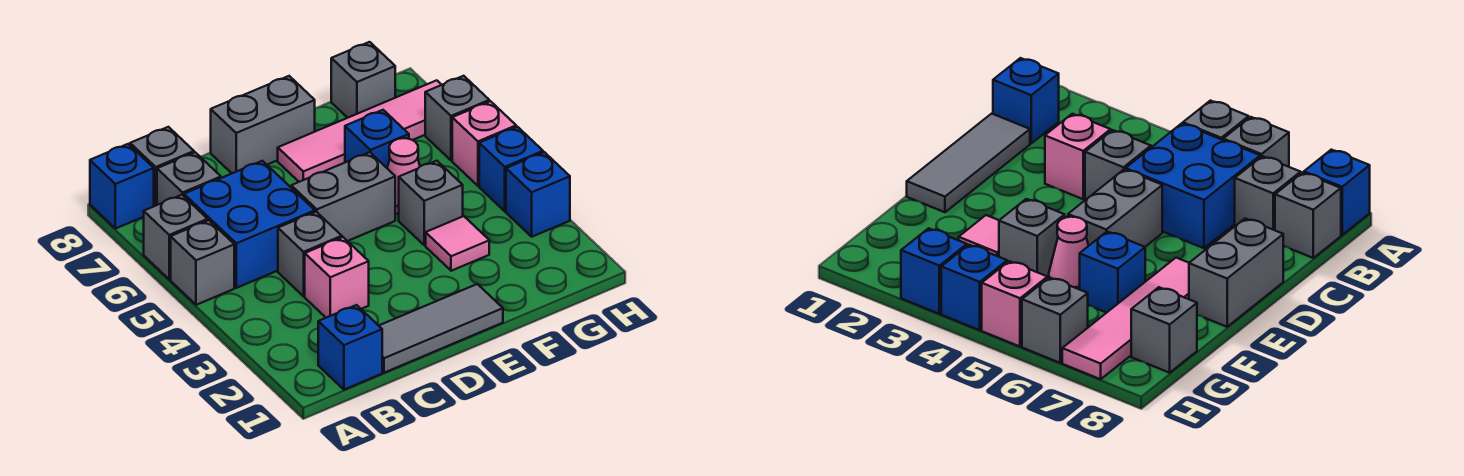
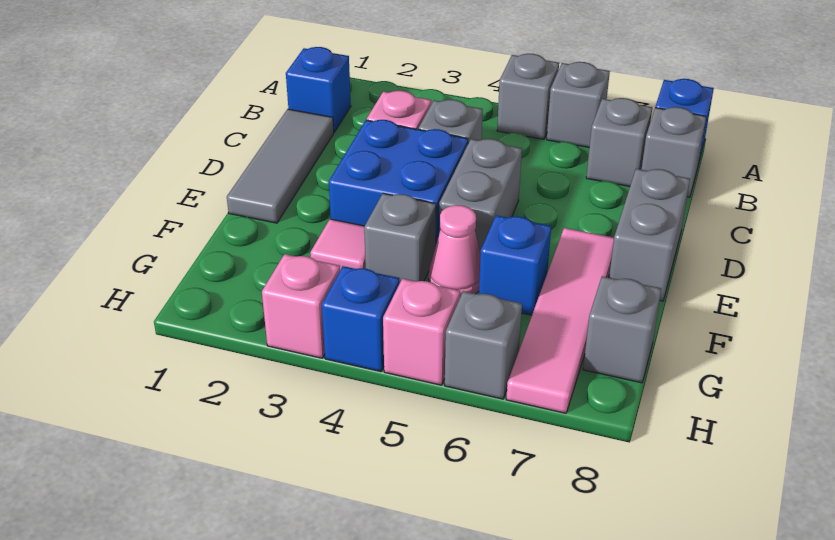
blue brick B5:C6 level 1 -> blue brick D3:E4 level 1
blue brick H3 level 1 -> pink brick H3 level 1

